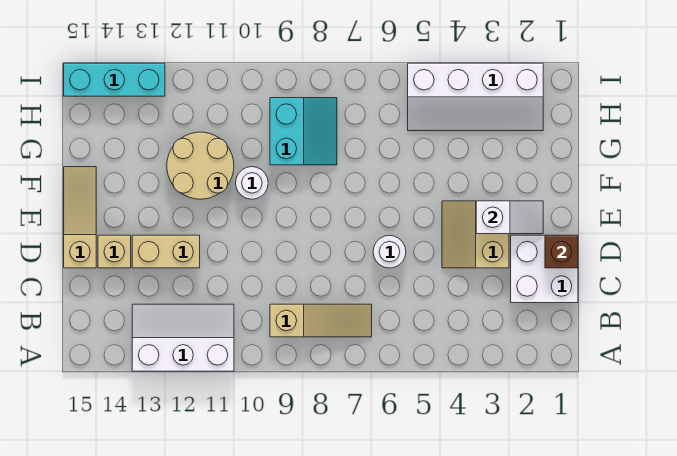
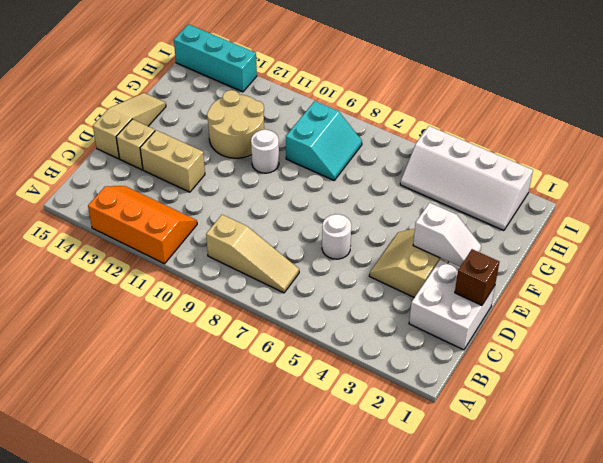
white slope A11:B13 level 1 top A -> orange slope A11:B13 level 1 top A

